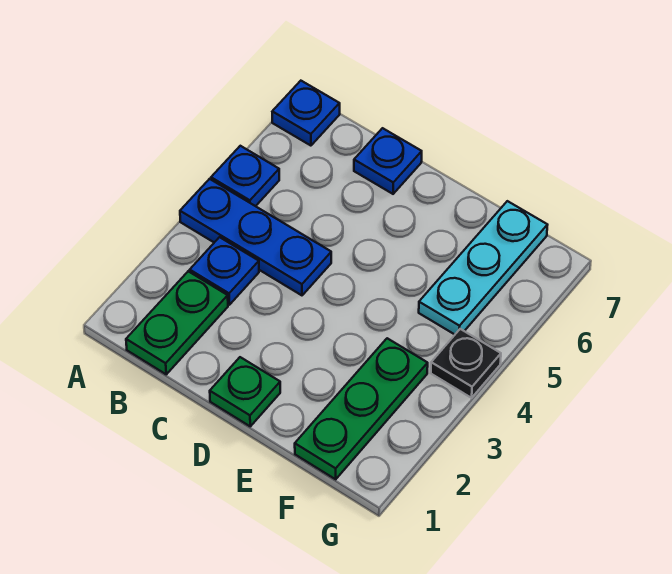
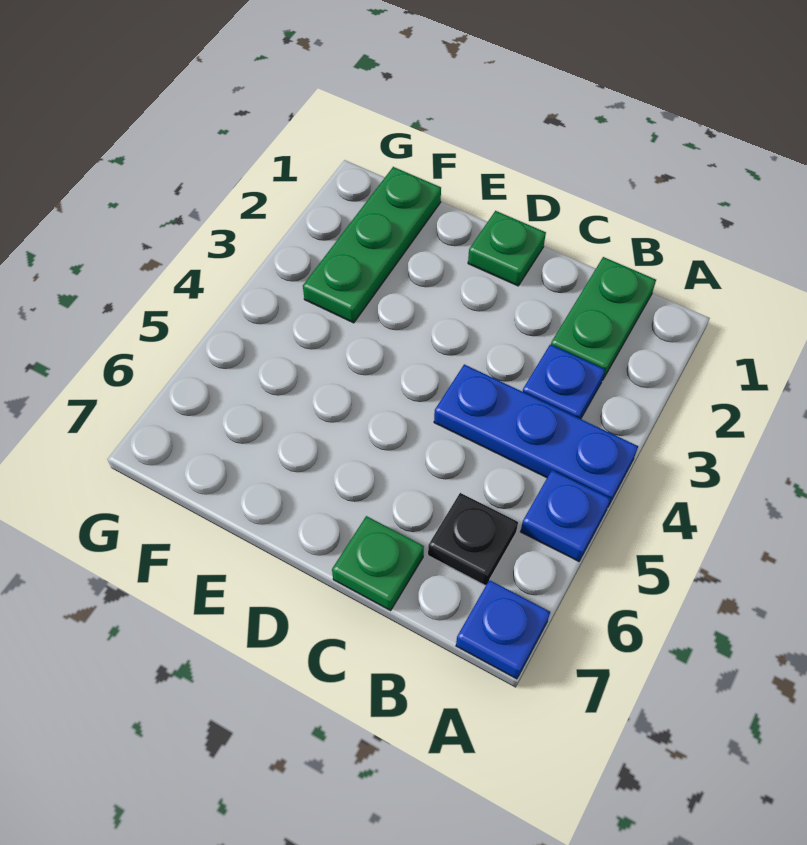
blue plate C7 level 1 -> green plate C7 level 1
cyan plate F5:F7 level 1 -> none
black plate G4 level 1 -> black plate B6 level 1

